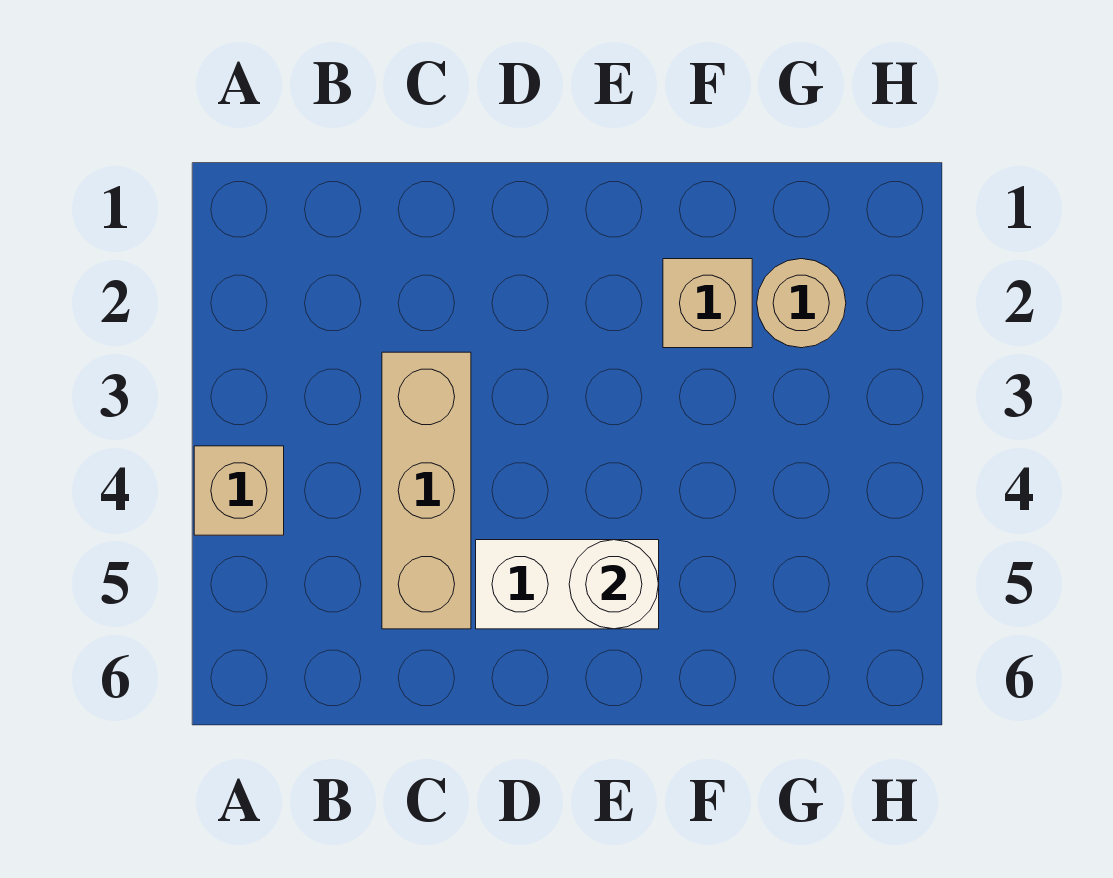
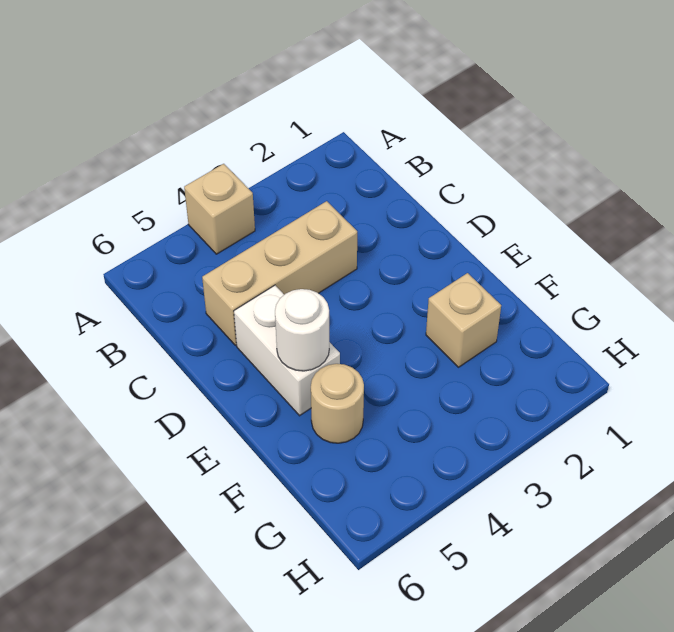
tan round brick G2 level 1 -> tan round brick F5 level 1

